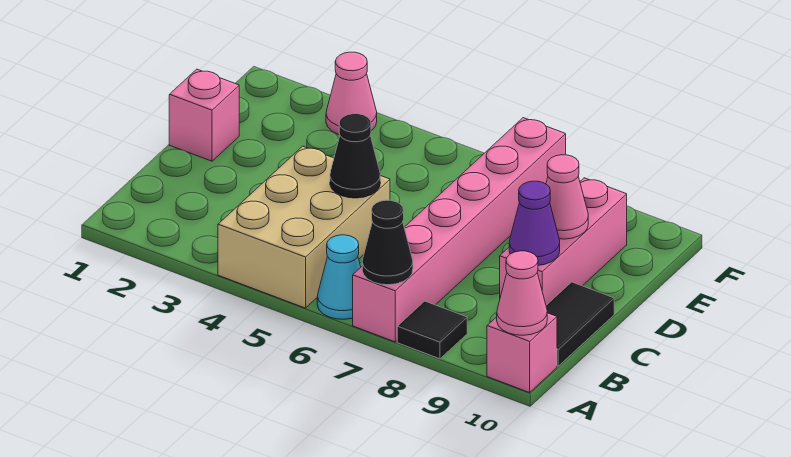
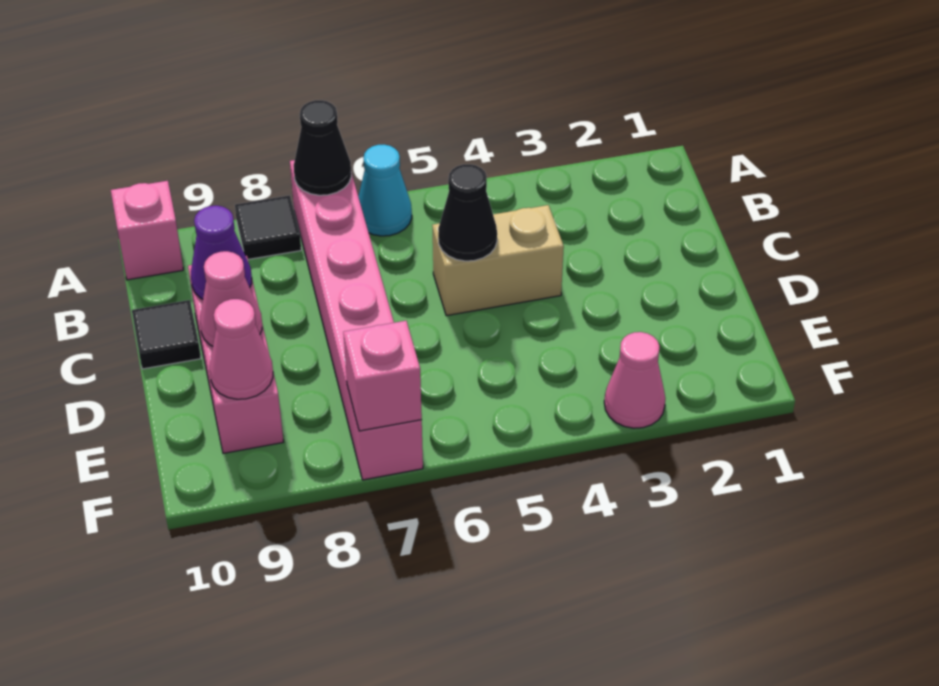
tan brick A4:C5 level 1 -> tan brick C4:C5 level 1
pink cone A10 level 2 -> pink cone E9 level 2
black tile B10:C10 level 1 -> black tile C10 level 1
pink brick D1 level 1 -> pink brick F7 level 2

